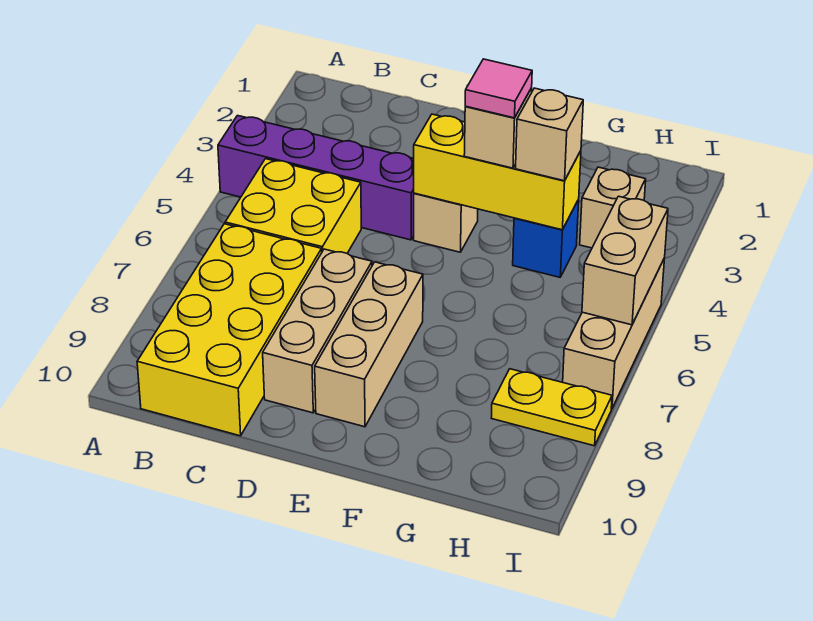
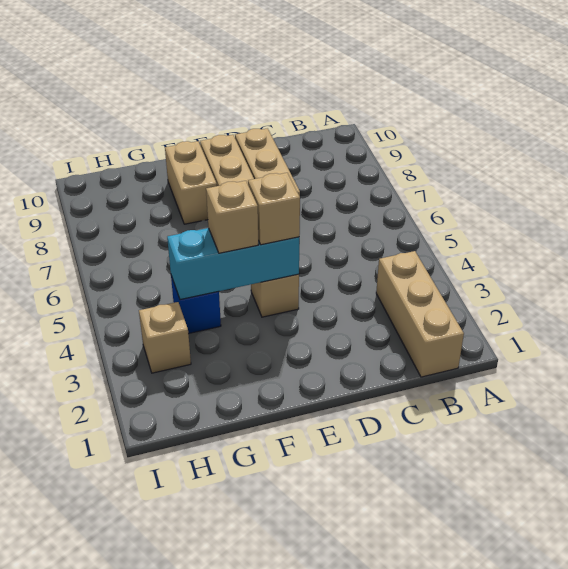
purple brick A4:D4 level 1 -> none
yellow brick B5:C6 level 1 -> none
yellow brick B7:C10 level 1 -> none
yellow brick E4:G4 level 2 -> cyan brick E4:G4 level 2
pink tile F4 level 4 -> none
tan brick G4 level 3 -> tan brick E4 level 3
yellow plate H8:I8 level 1 -> none
tan brick I5:I7 level 1 -> tan brick B1:B3 level 1
tan brick I5:I6 level 2 -> tan brick F8:F9 level 1

